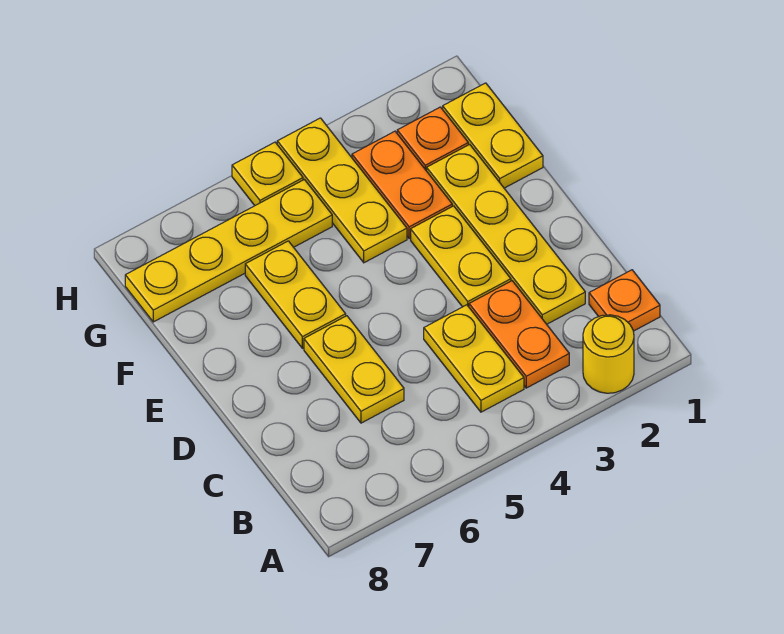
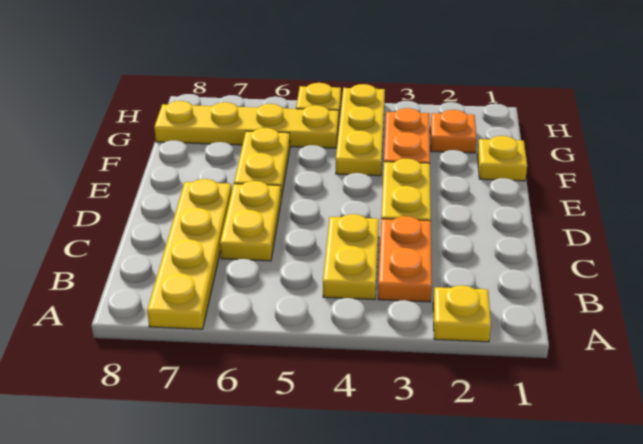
yellow round brick A2 level 1 -> yellow plate A2 level 1
orange plate B1 level 1 -> none
yellow plate C2:F2 level 1 -> yellow plate A7:D7 level 1
yellow plate F1:G1 level 1 -> yellow plate F1 level 1

